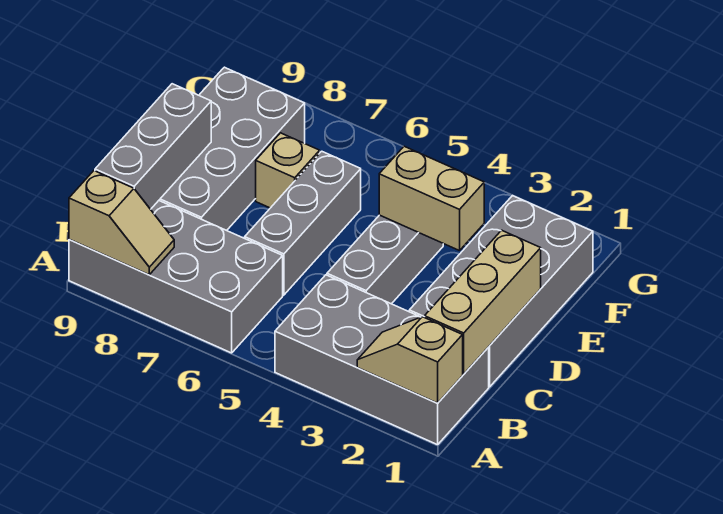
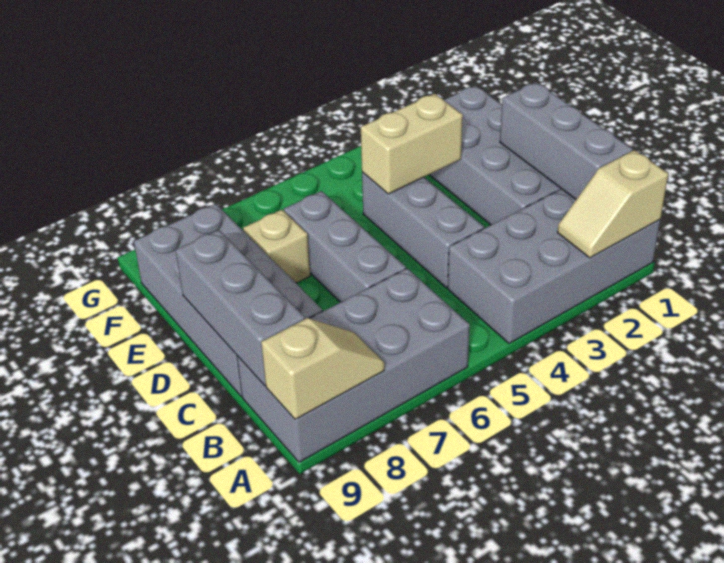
tan brick B1:D1 level 2 -> grey brick B1:D1 level 2

